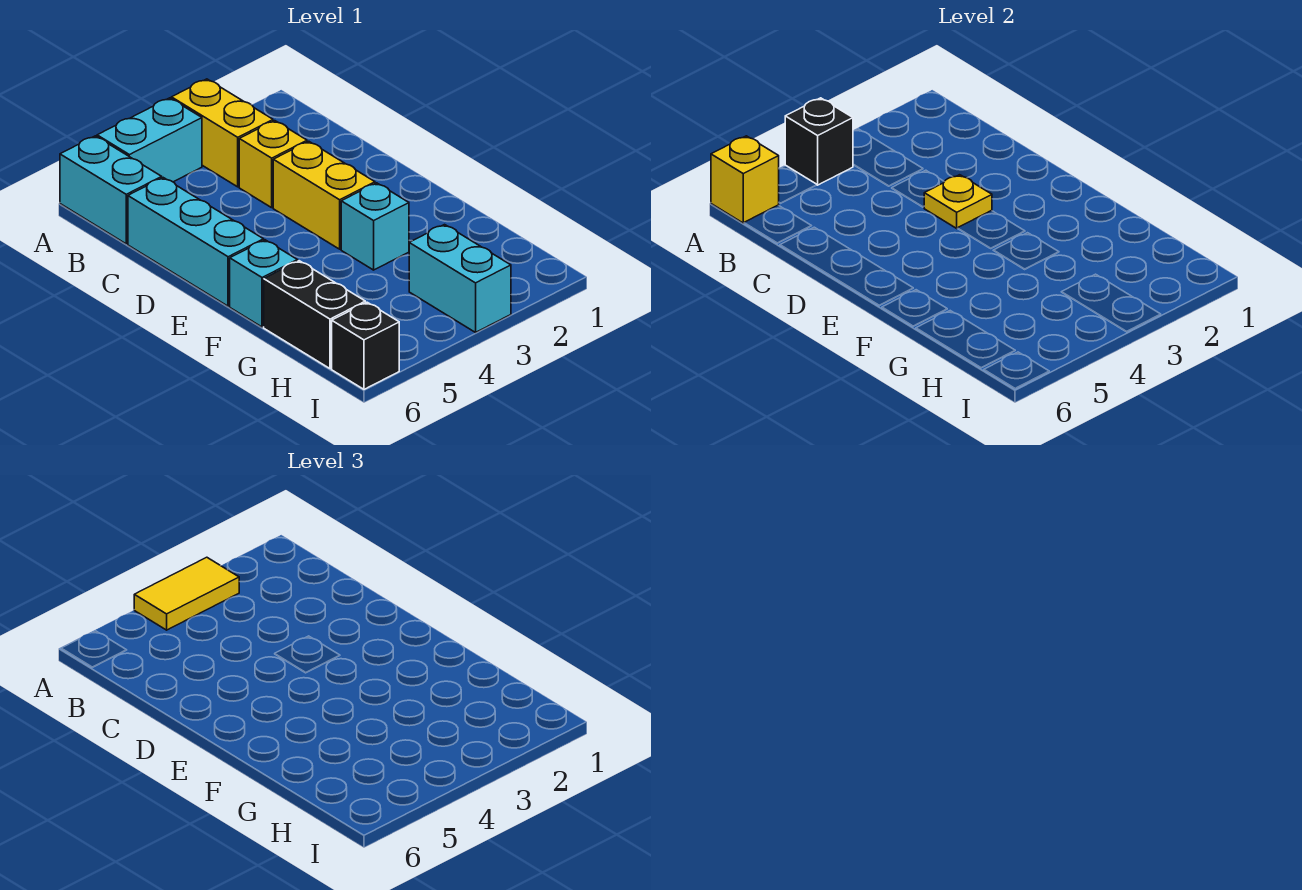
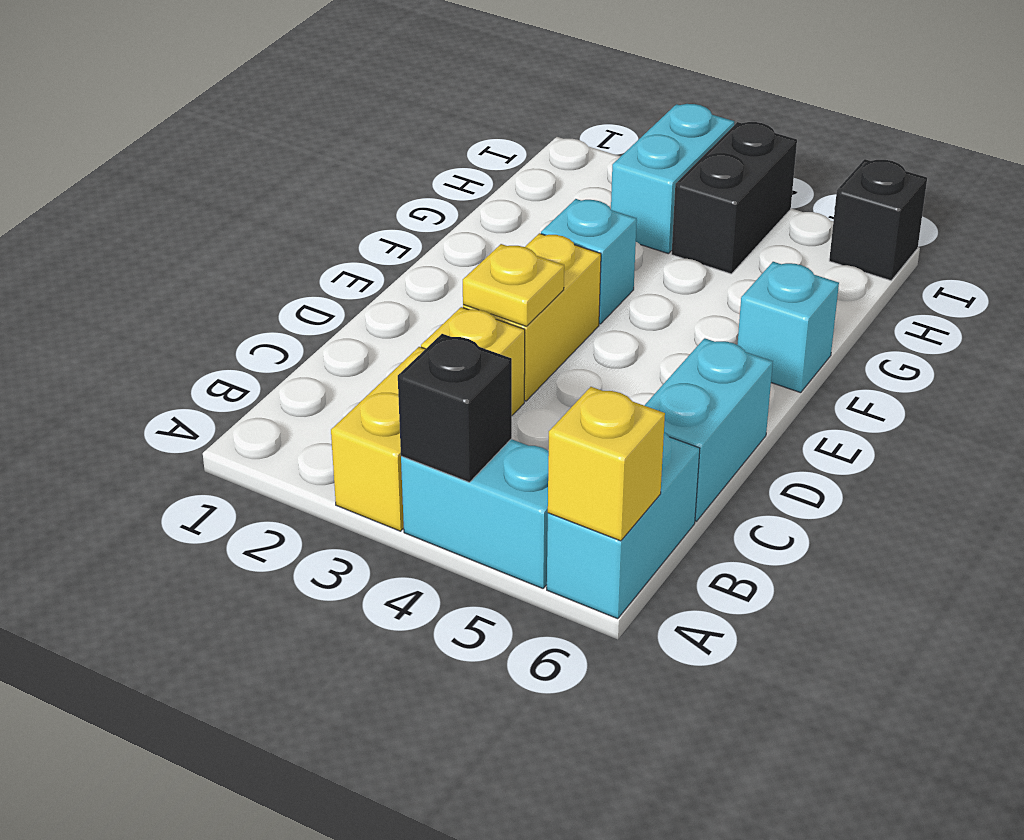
yellow tile A3:A4 level 3 -> none
cyan brick C6:E6 level 1 -> cyan brick C6:D6 level 1
black brick G6:H6 level 1 -> black brick H4:I4 level 1

